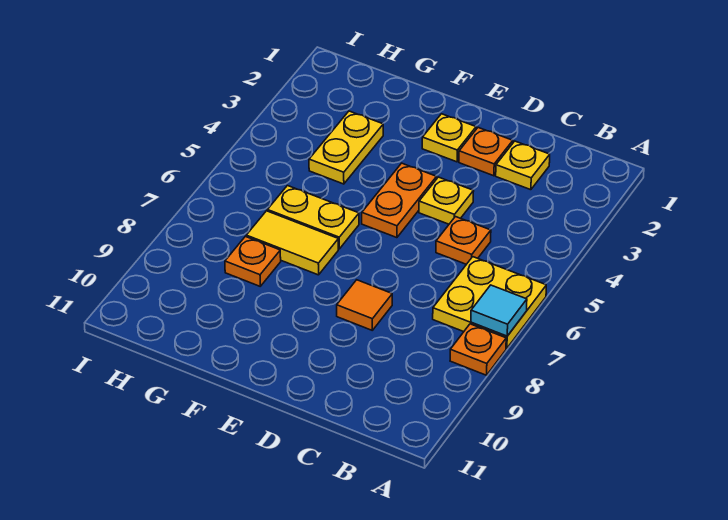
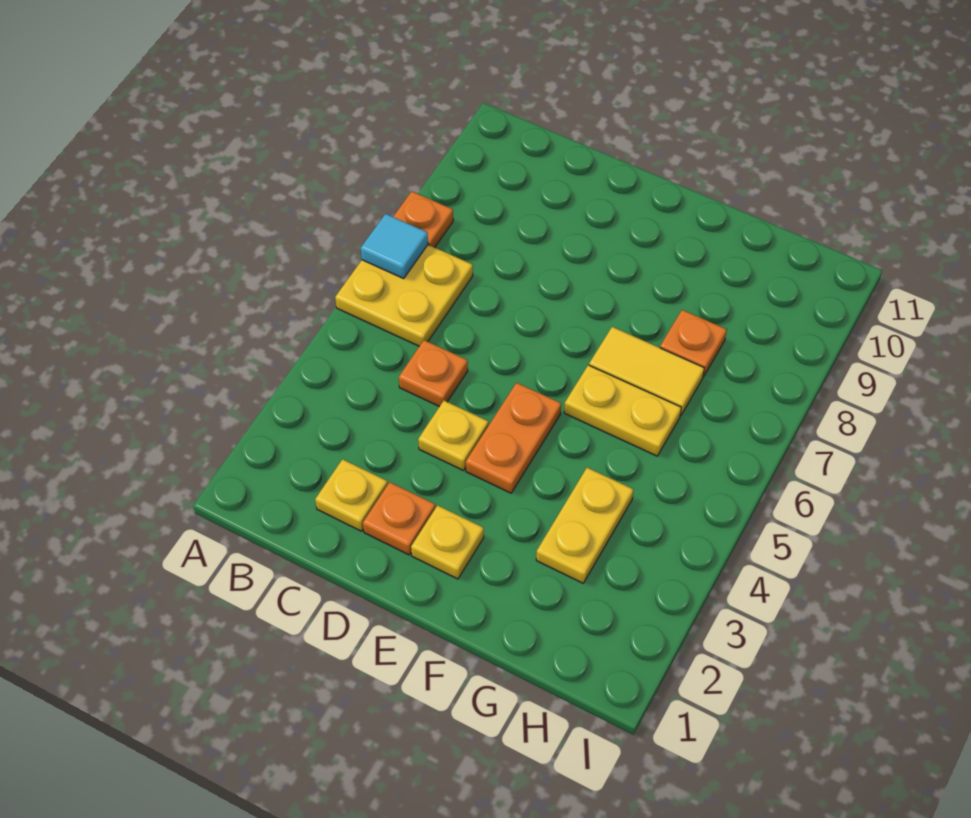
orange tile D8 level 1 -> none

